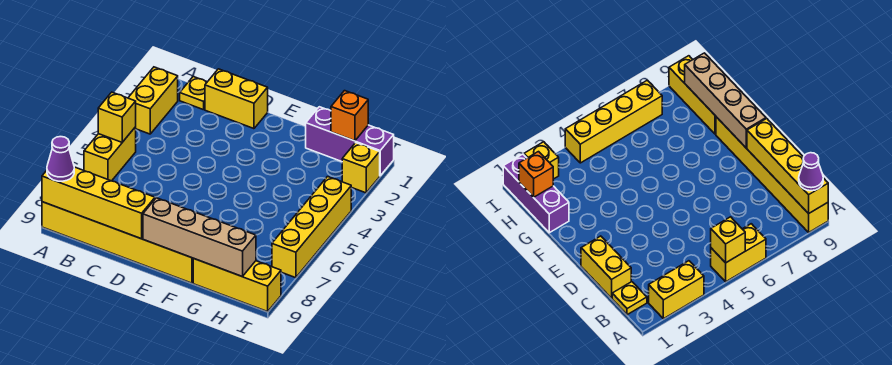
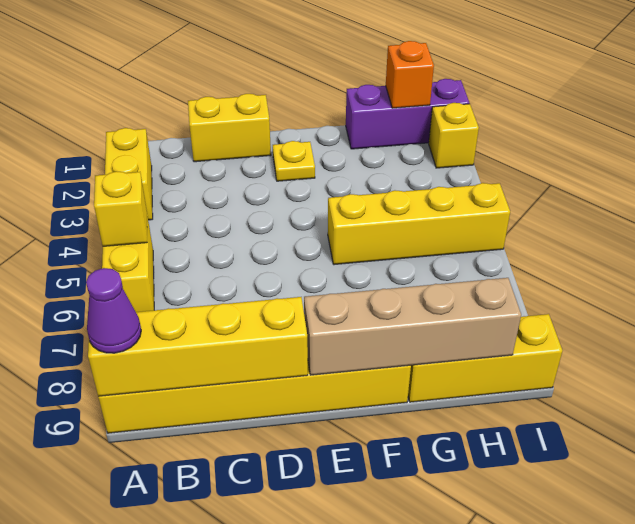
yellow plate B1 level 1 -> yellow plate E2 level 1
yellow brick I4:I7 level 1 -> yellow brick F5:I5 level 1

